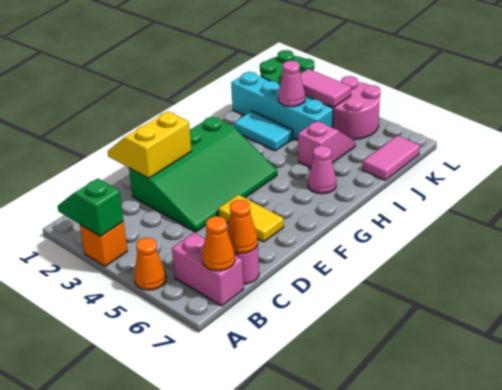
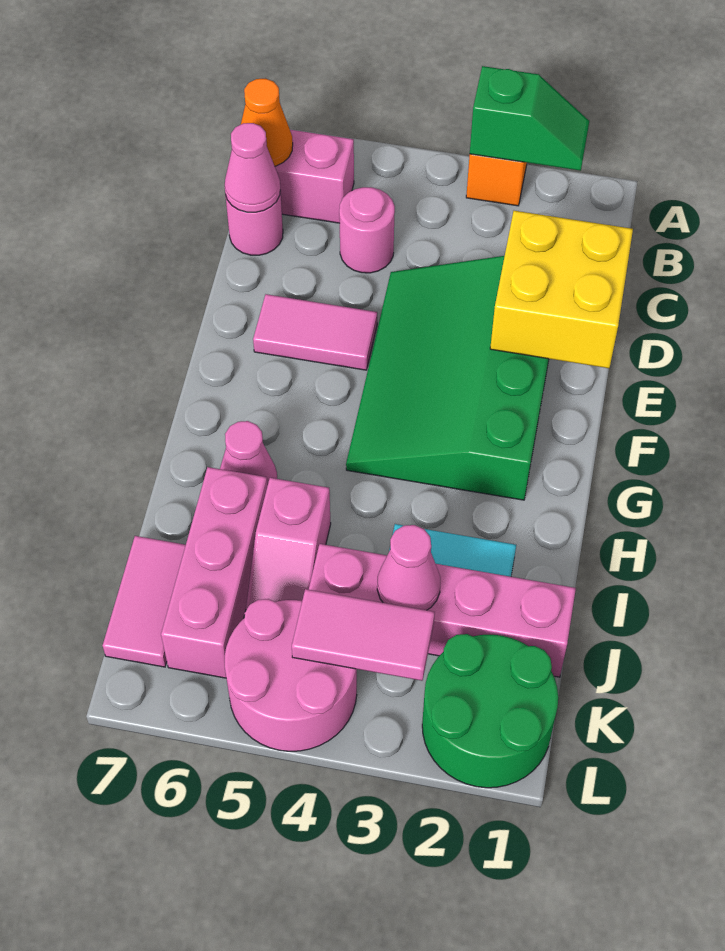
orange cone A5 level 1 -> none
none -> pink round brick C5 level 1
orange cone C7 level 2 -> pink cone C7 level 2
yellow slope D1:E2 level 2 top 2 -> yellow brick D1:E2 level 2
yellow tile E5:E6 level 1 -> pink tile E5:E6 level 1
none -> pink brick I6:K6 level 1
cyan brick J1:J4 level 1 -> pink brick J1:J4 level 1

